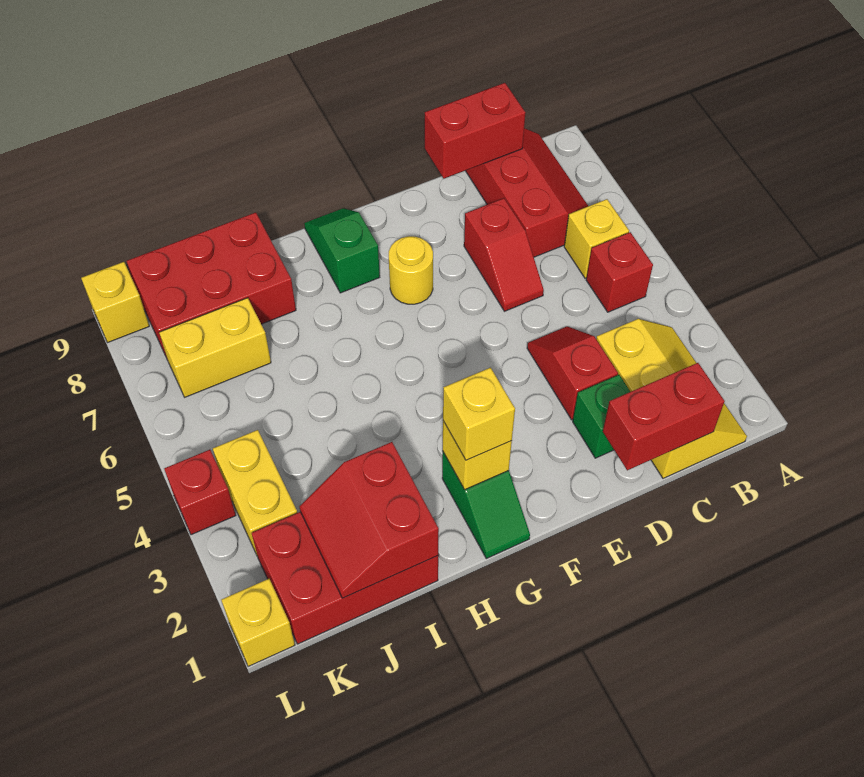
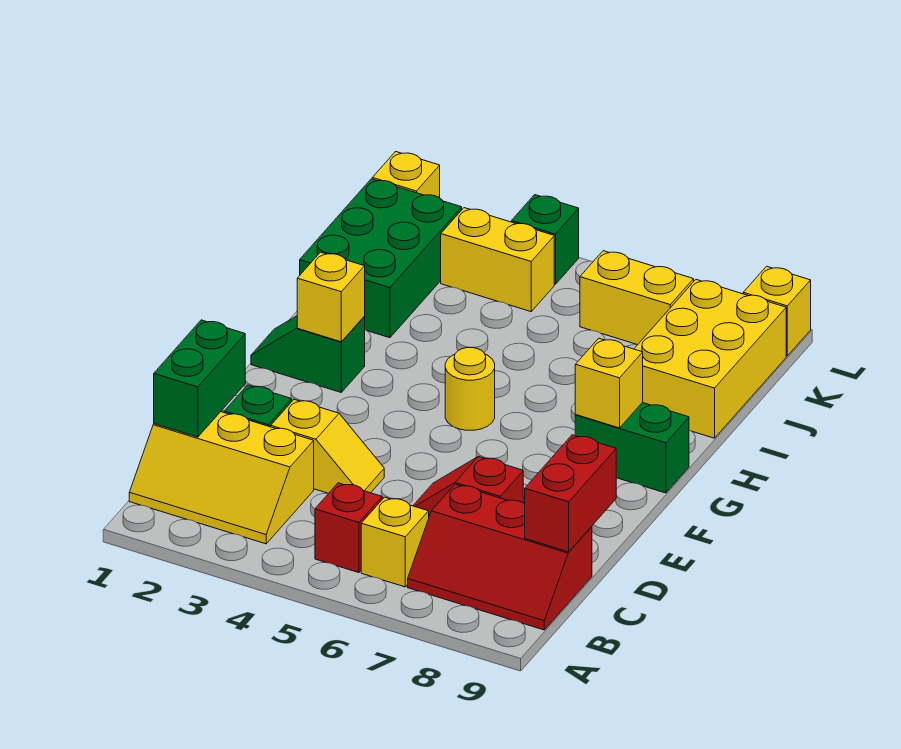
red brick C1:D1 level 2 -> green brick C1:D1 level 2
red slope D3:D4 level 1 top 3 -> yellow slope D3:D4 level 1 top 3
yellow round brick F7 level 1 -> yellow round brick G5 level 1
yellow brick G2 level 3 -> yellow brick G8 level 2
green slope G8:G9 level 1 top 8 -> green brick G8:G9 level 1
red brick I1:K2 level 1 -> green brick I1:K2 level 1
red slope I1:J2 level 2 top I -> none
red brick I8:K9 level 1 -> yellow brick I8:K9 level 1
yellow brick J7:K7 level 1 -> yellow brick K6:K7 level 1
red brick L4 level 1 -> green brick L4 level 1

